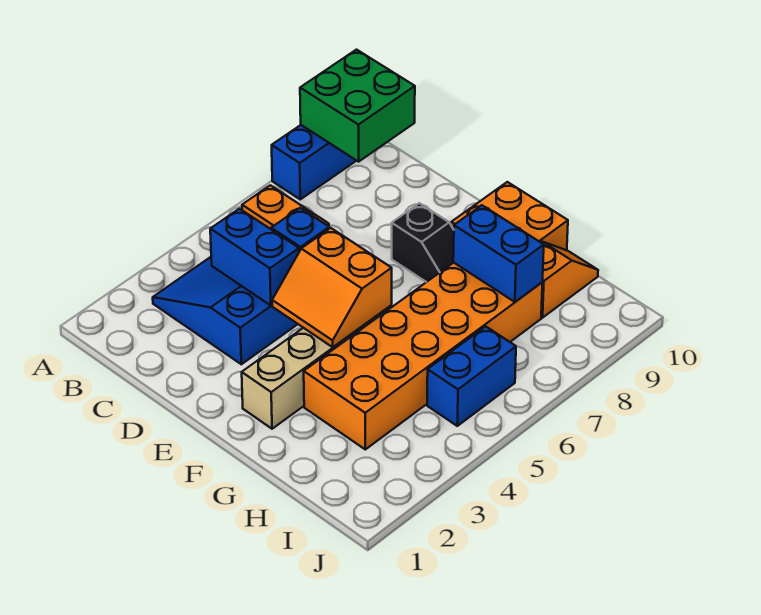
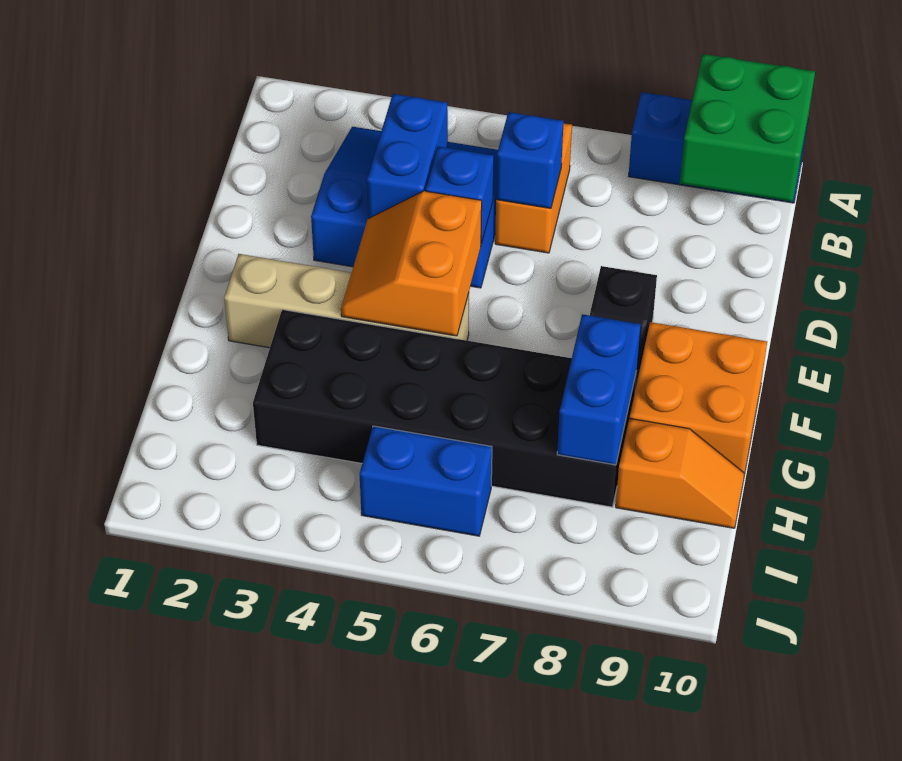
none -> blue brick C6 level 2
orange brick G3:H8 level 1 -> black brick G3:H8 level 1

